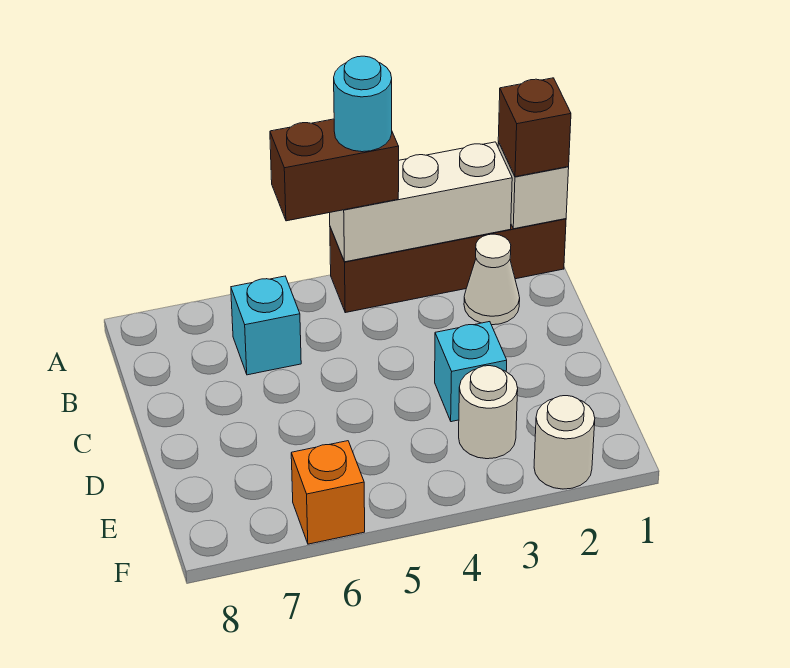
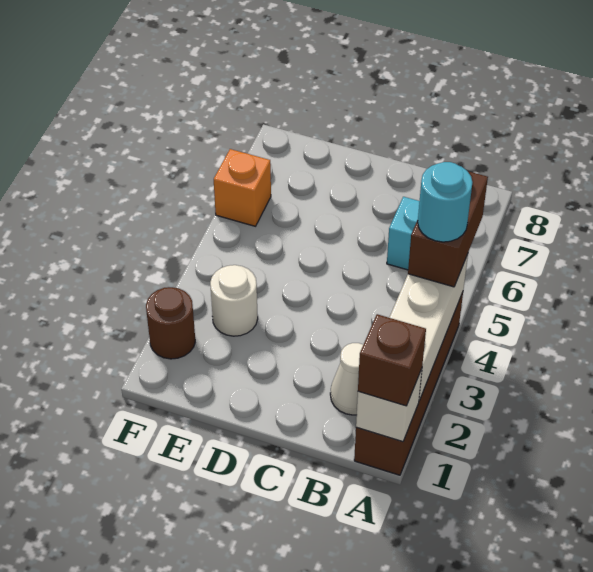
cyan brick D3 level 1 -> none
white round brick F2 level 1 -> brown round brick F2 level 1

